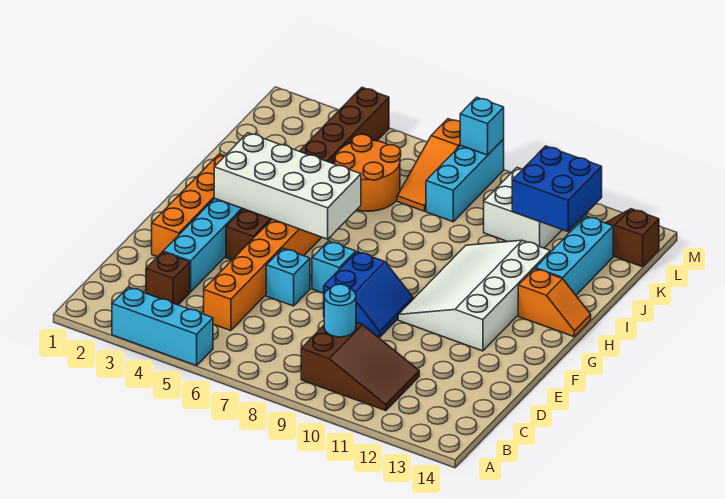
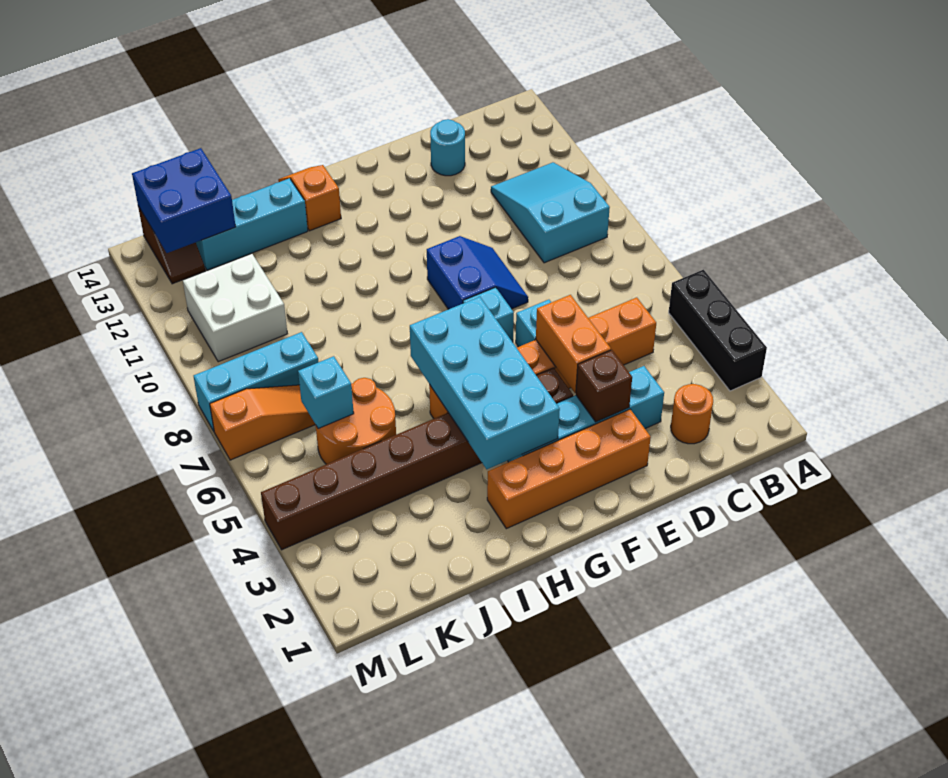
cyan brick A3:A5 level 1 -> black brick A3:A5 level 1
brown slope B9:C11 level 1 top 9 -> cyan slope B9:C11 level 1 top 9
none -> orange round brick C2 level 1
brown brick C3 level 1 -> brown brick E3 level 2
cyan round brick C9 level 2 -> cyan round brick D13 level 1
none -> orange brick E4:E5 level 2
blue slope E8:F9 level 1 top 8 -> blue slope E8:F9 level 1 top F
white slope F10:I12 level 1 top 12 -> none
white brick G3:H6 level 2 -> cyan brick G3:H6 level 2
blue brick K11:L12 level 2 -> blue brick K13:L14 level 2
cyan brick M8 level 2 -> cyan brick K6 level 2

